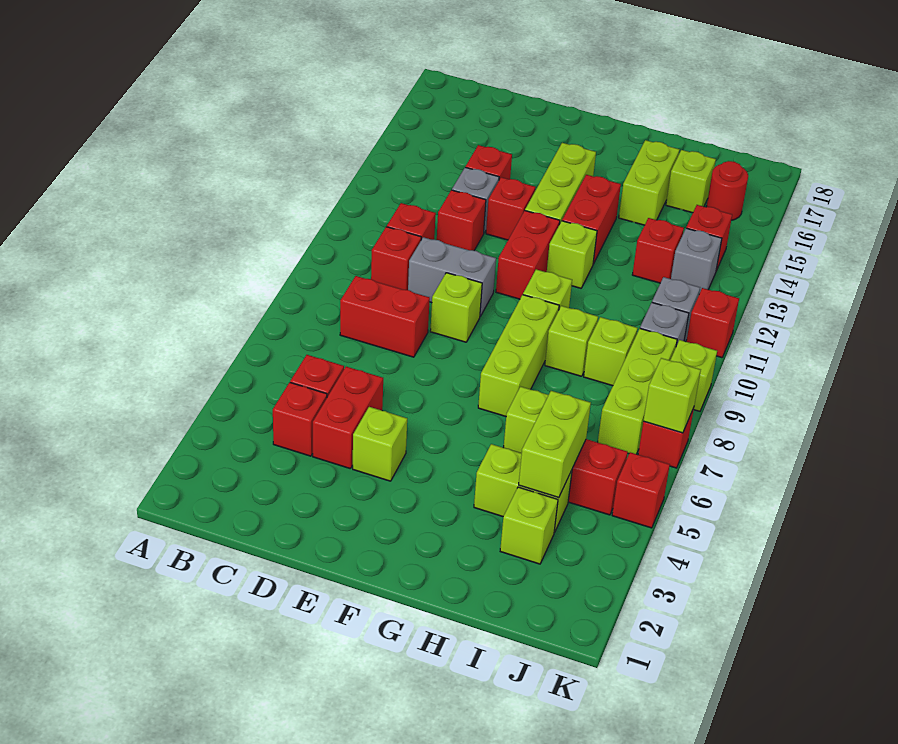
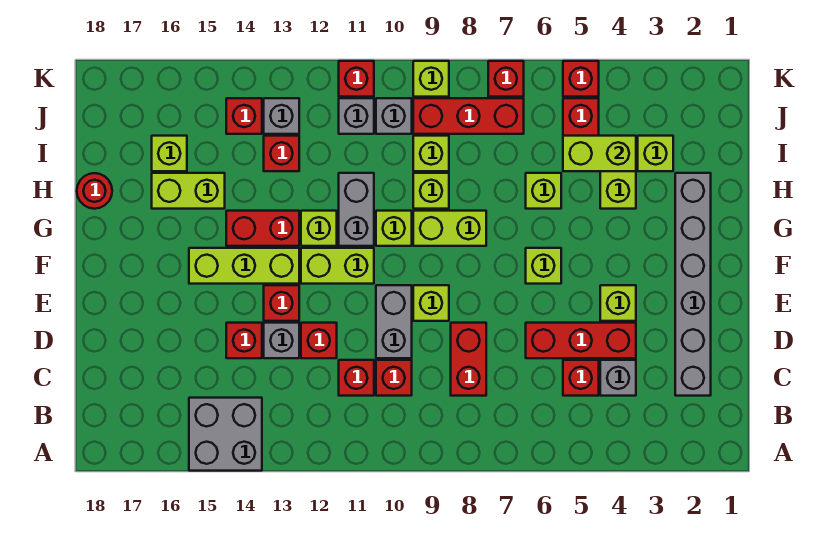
none -> grey brick A14:B15 level 1
none -> grey brick C2:H2 level 1
red brick C4 level 1 -> grey brick C4 level 1
red brick D4:D5 level 1 -> red brick D4:D6 level 1
red brick F11:F12 level 1 -> lime brick F11:F12 level 1
lime brick G7:G9 level 1 -> lime brick G8:G9 level 1
none -> grey brick G11:H11 level 1
lime brick J7:J9 level 1 -> red brick J7:J9 level 1
red round brick J16 level 1 -> red round brick H18 level 1
lime brick K7 level 2 -> lime brick F6 level 1

